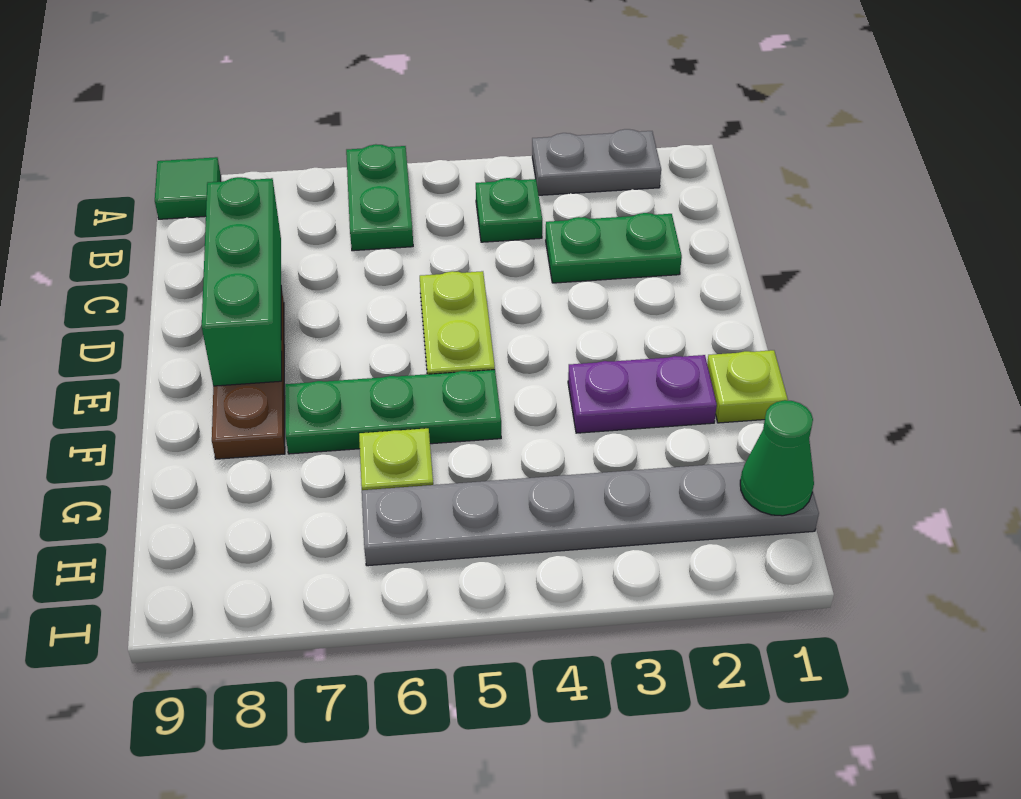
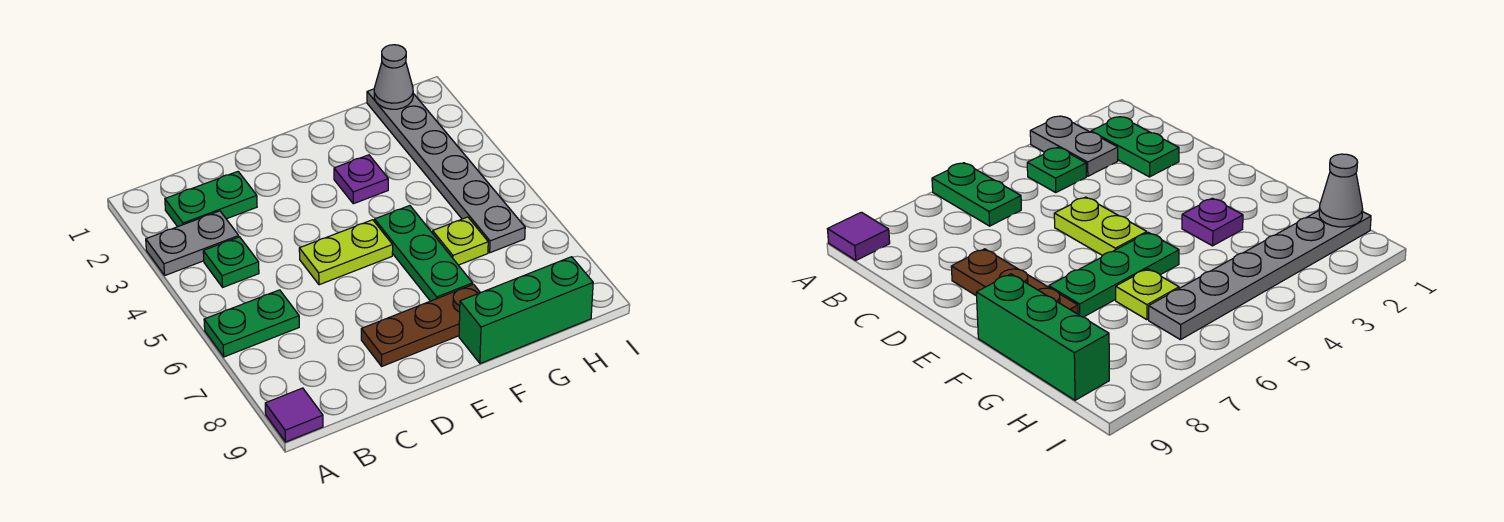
grey plate A2:A3 level 1 -> grey plate A3:B3 level 1
green tile A9 level 1 -> purple tile A9 level 1
green plate C2:C3 level 1 -> green plate B2:C2 level 1
green brick C8:E8 level 2 -> green brick F9:H9 level 1
lime plate F1 level 1 -> none
purple plate F2:F3 level 1 -> purple plate F3 level 1
green cone H1 level 2 -> grey cone H1 level 2

